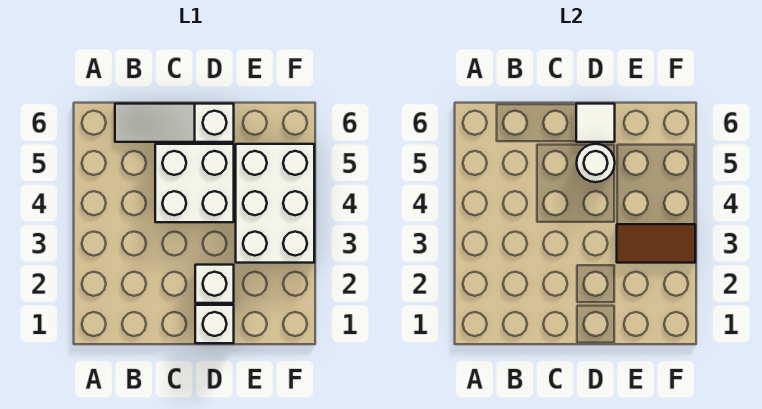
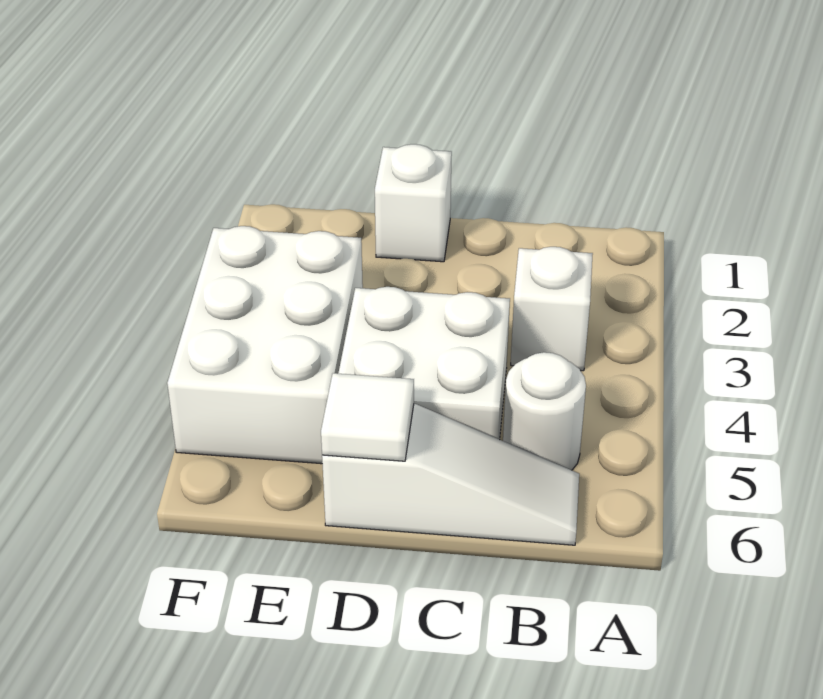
white brick D2 level 1 -> white brick B3 level 1
white round brick D5 level 2 -> white round brick B5 level 1
brown tile E3:F3 level 2 -> none

